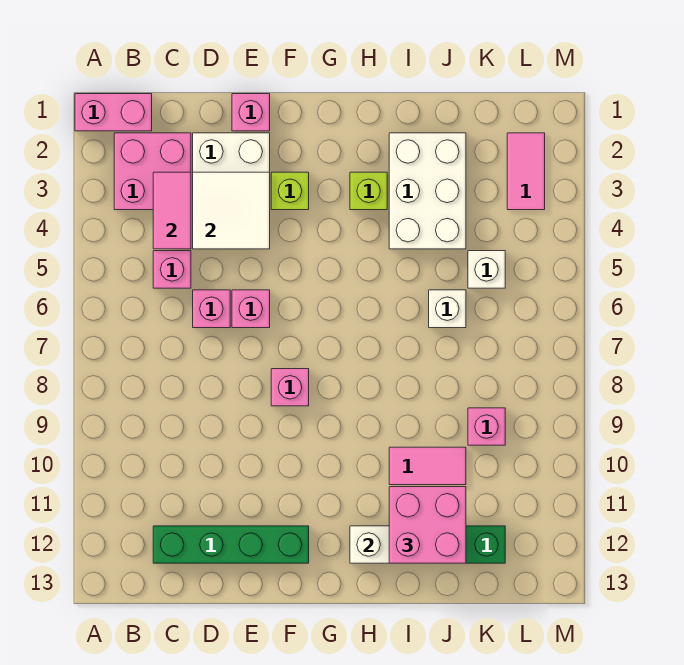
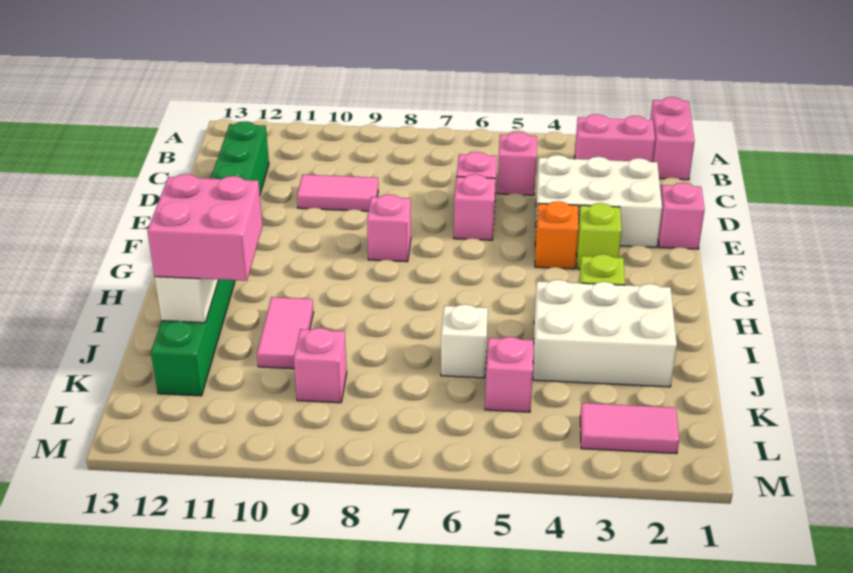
pink brick B2:C3 level 1 -> pink brick B2:B3 level 1
pink tile C3:C4 level 2 -> pink tile D9:D10 level 1
white tile D3:E4 level 2 -> none
none -> orange brick F4 level 1
white brick K5 level 1 -> pink brick K5 level 1

